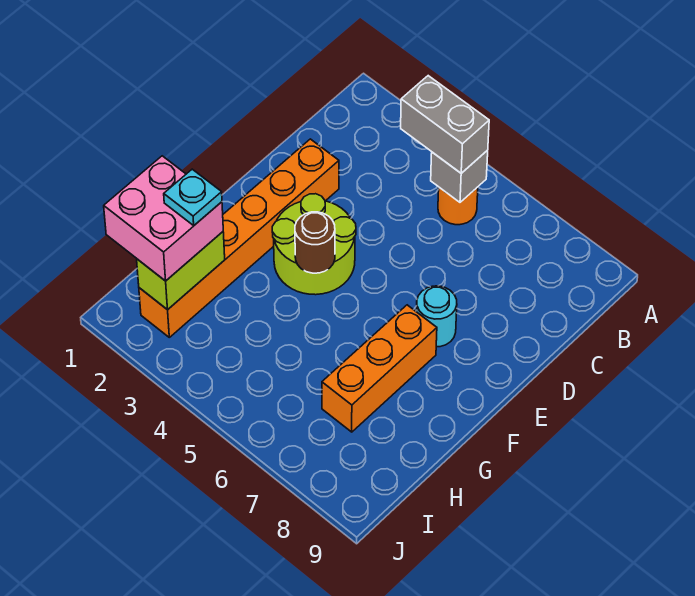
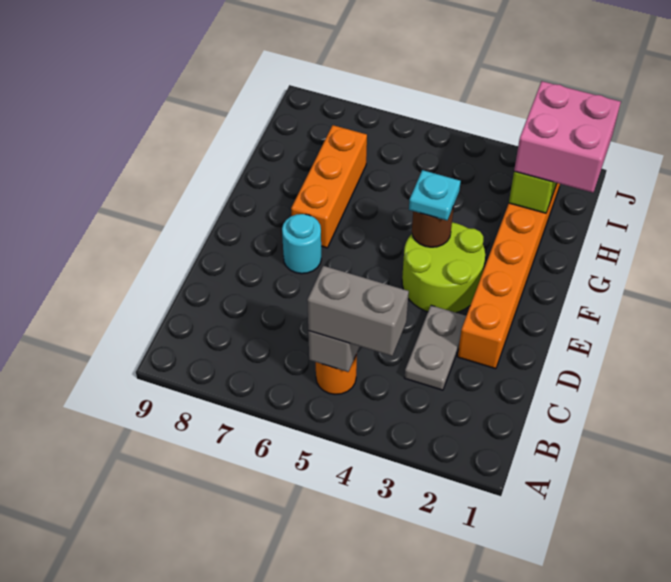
none -> grey plate C3:D3 level 1
cyan plate H2 level 4 -> cyan plate F4 level 3

